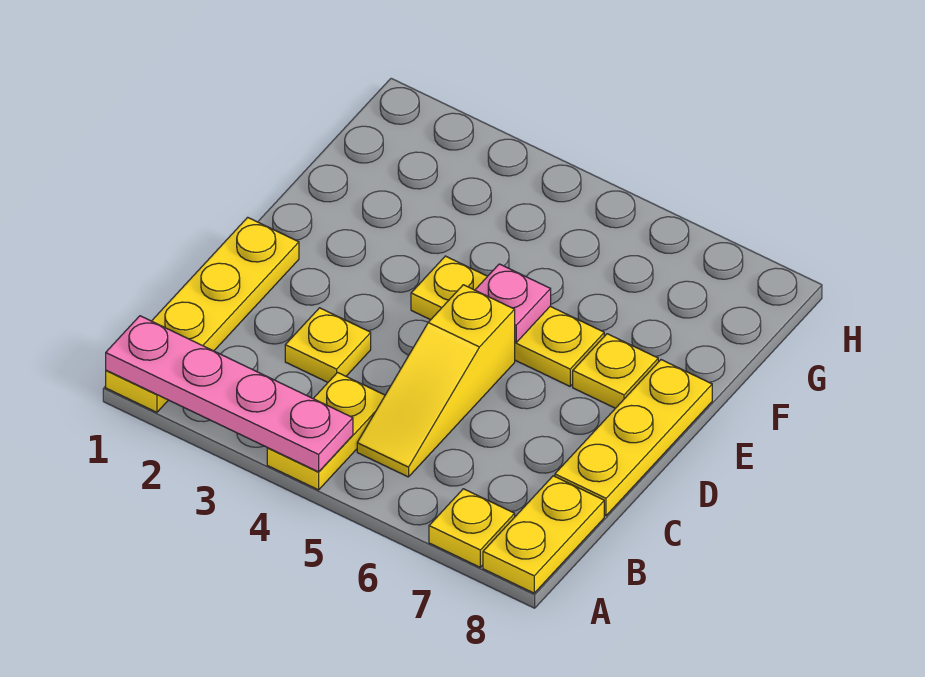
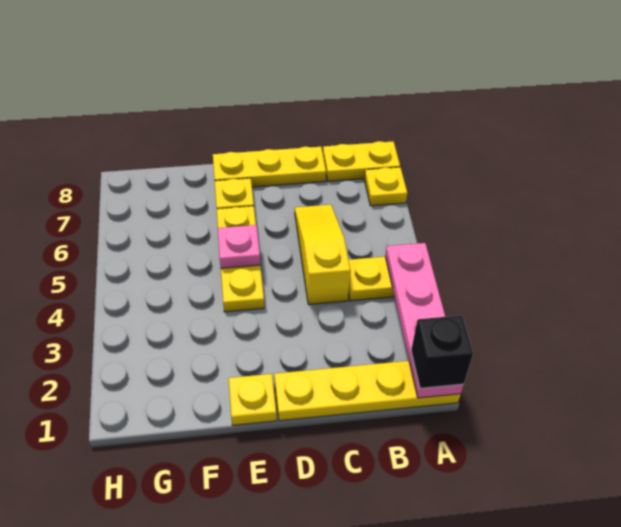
none -> black brick A1 level 3
yellow slope B5:D5 level 1 top D -> yellow slope C4:C6 level 1 top 4
yellow plate C3 level 1 -> yellow plate E1 level 1

